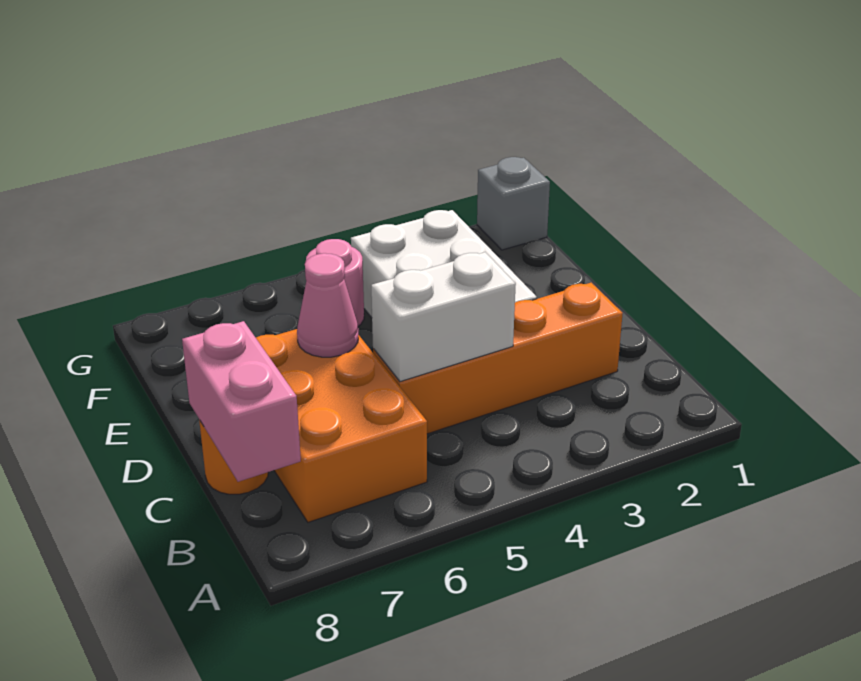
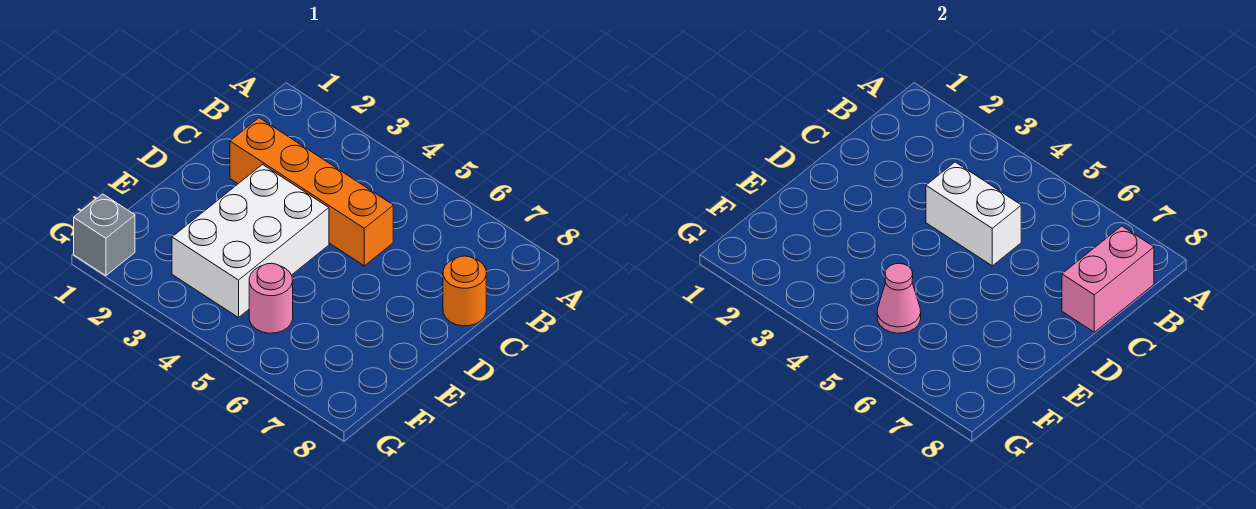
orange brick B6:D7 level 1 -> none
pink cone D6 level 2 -> pink cone F5 level 2

